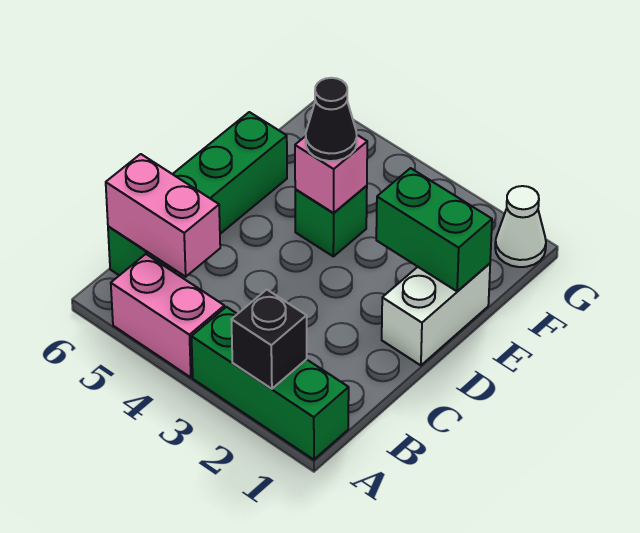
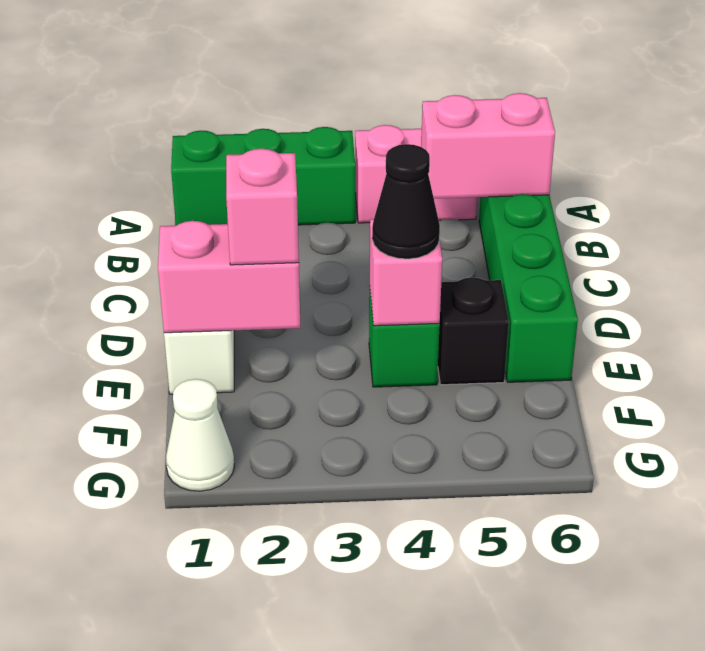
black brick A2 level 2 -> black brick E5 level 1
green brick E1:E2 level 2 -> pink brick E1:E2 level 2
none -> pink brick E2 level 3

